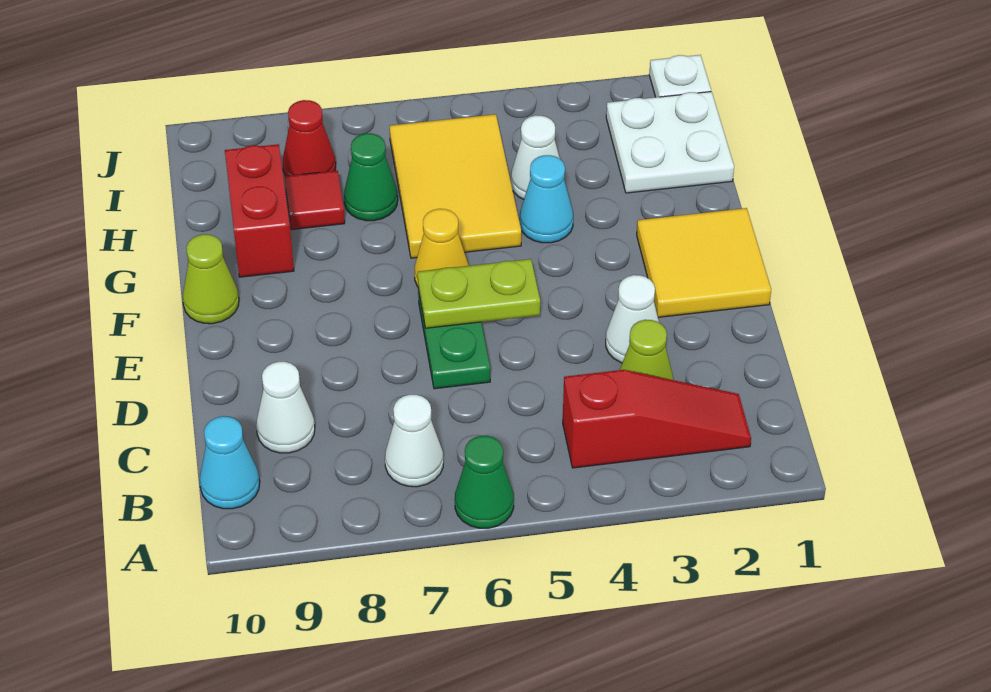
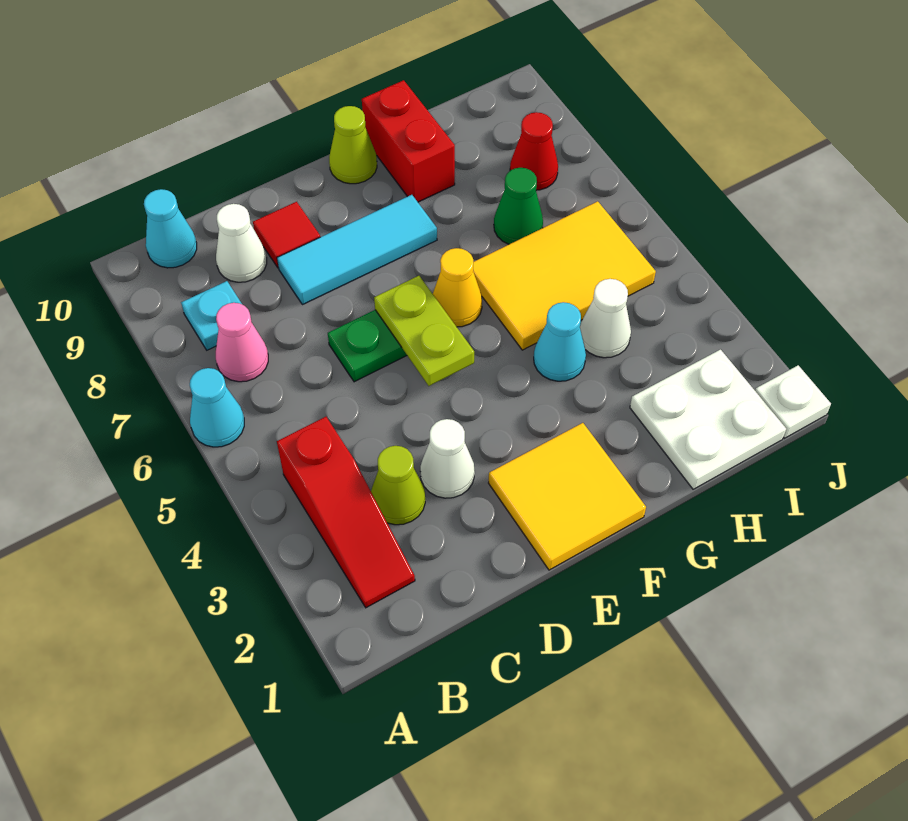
green cone A6 level 1 -> cyan cone A6 level 1
white cone B7 level 1 -> pink cone B7 level 1
none -> cyan plate B8 level 1
none -> cyan tile D8:F8 level 1
red brick G9:H9 level 1 -> red brick G9:G10 level 1
red tile H8 level 1 -> red tile D9 level 1

